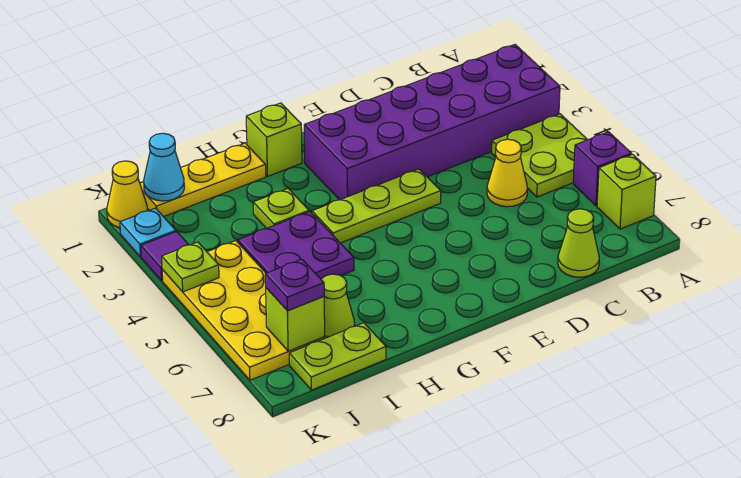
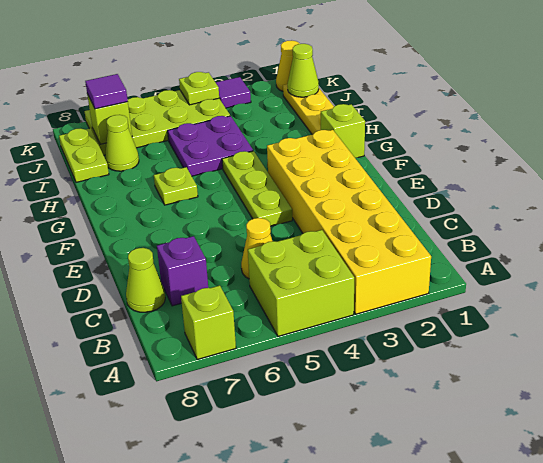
purple brick A2:F3 level 1 -> yellow brick A2:F3 level 1
lime plate A4:B5 level 1 -> lime brick A4:B5 level 1
purple brick A6 level 1 -> purple brick C7 level 1
lime plate H3 level 1 -> lime plate G6 level 1
cyan cone J1 level 2 -> lime cone J1 level 2
yellow plate J4:K7 level 1 -> lime plate J4:K7 level 1
purple plate J7 level 3 -> purple tile J7 level 3
cyan plate K2 level 1 -> none

